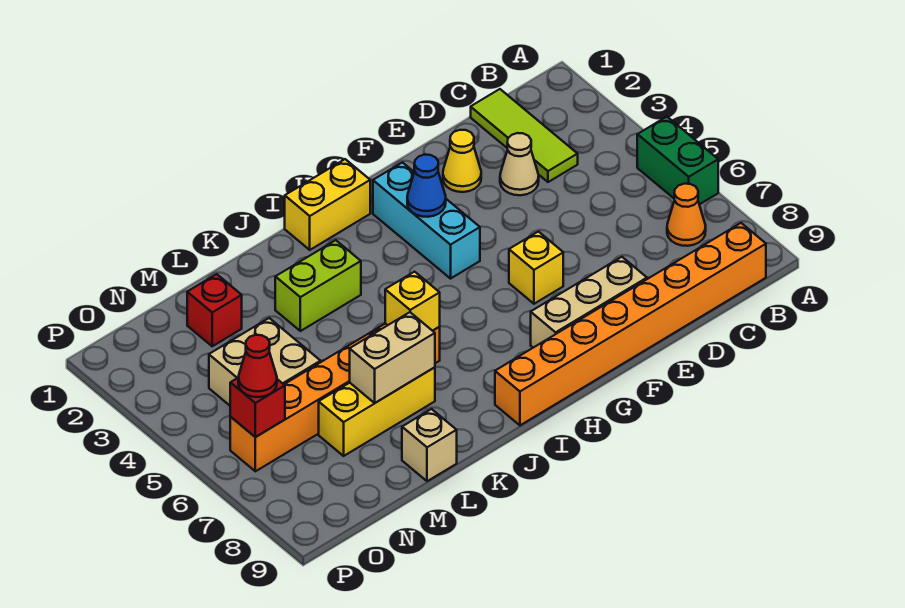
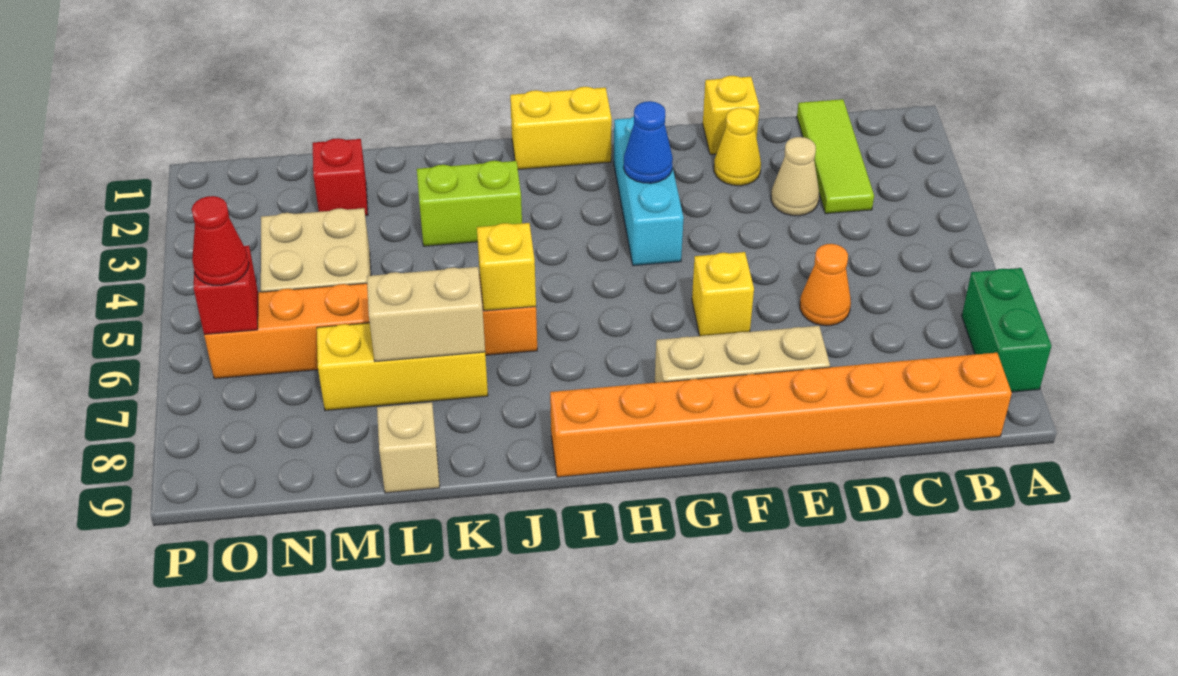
green brick A5:A6 level 1 -> green brick A7:A8 level 1
orange cone B7 level 1 -> orange cone D6 level 1
none -> yellow brick E1 level 1

